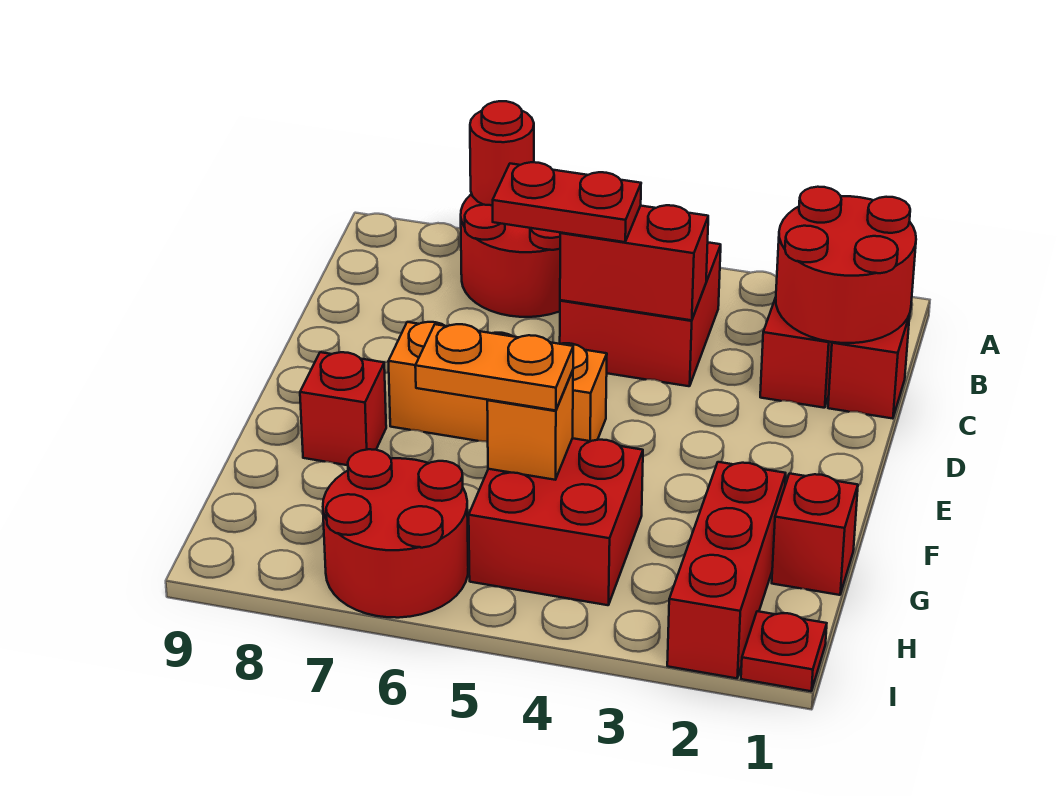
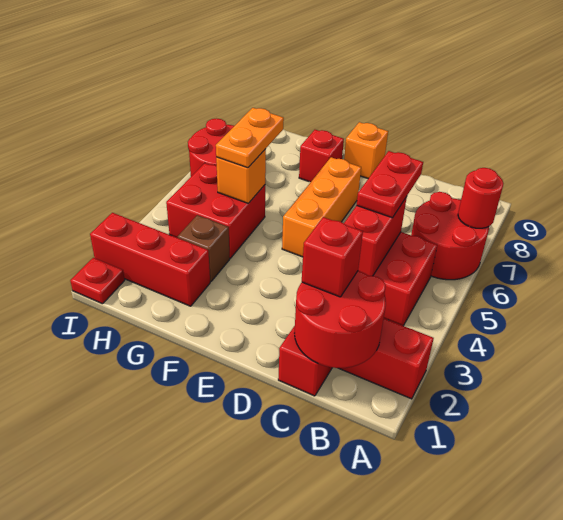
none -> orange brick E9 level 1
red brick G1 level 1 -> red brick C2 level 3
none -> brown brick G3 level 1

